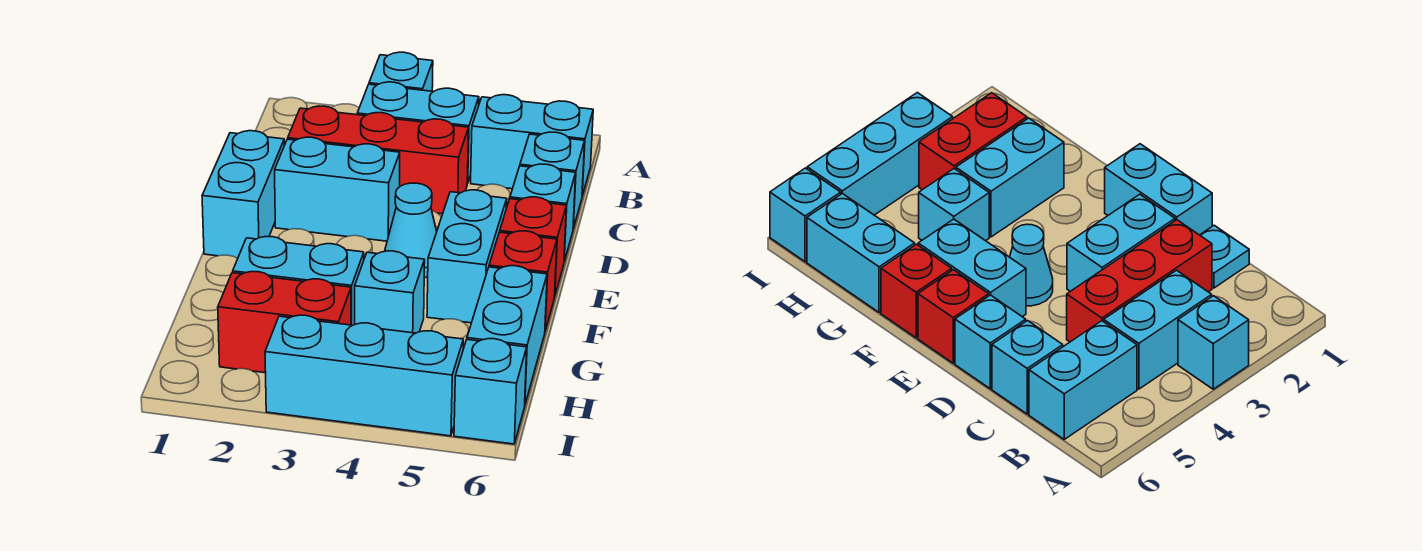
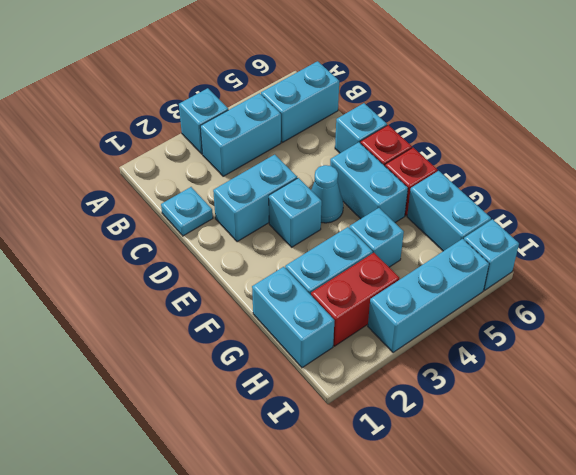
red brick C2:C4 level 1 -> none
cyan brick C6 level 1 -> cyan brick E3 level 1
cyan brick D1:E1 level 1 -> cyan brick G1:H1 level 1

